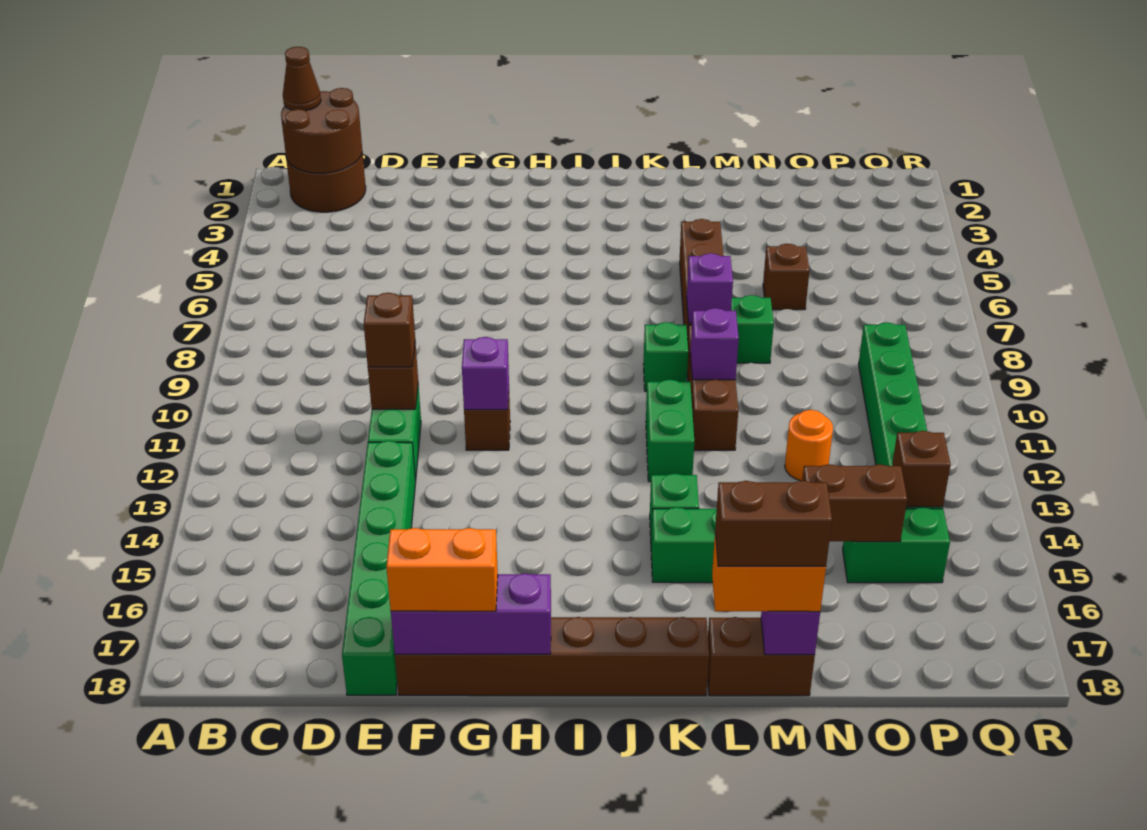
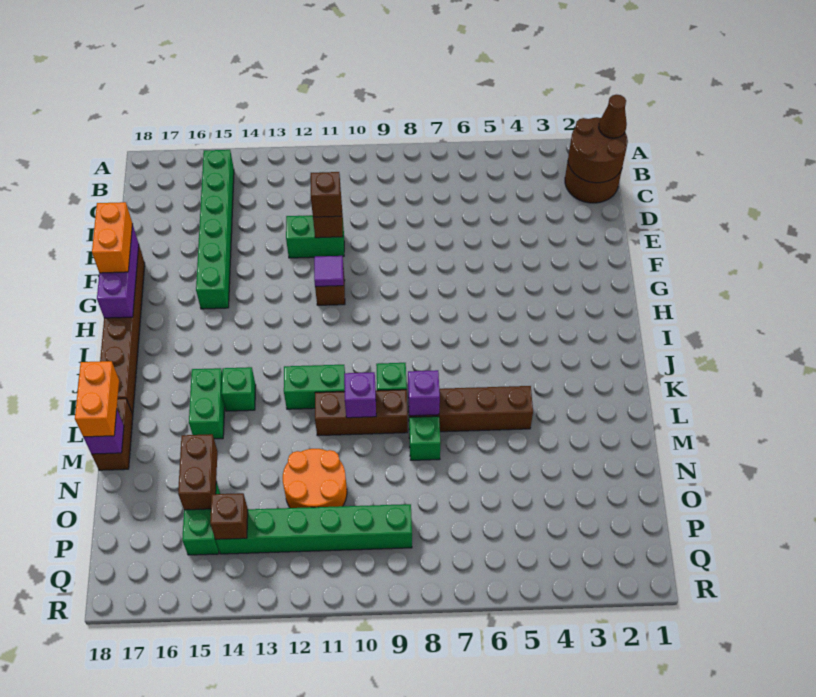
green brick E13:E18 level 1 -> green brick B15:G15 level 1
purple brick G11 level 2 -> purple tile G11 level 2
brown brick L18:M18 level 4 -> none
brown brick N6 level 1 -> none
orange round brick N12 level 1 -> orange round brick N11:O12 level 1

